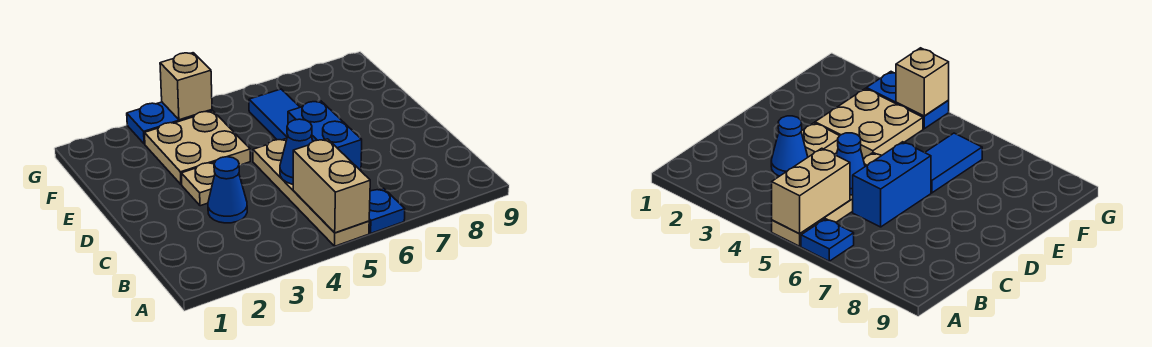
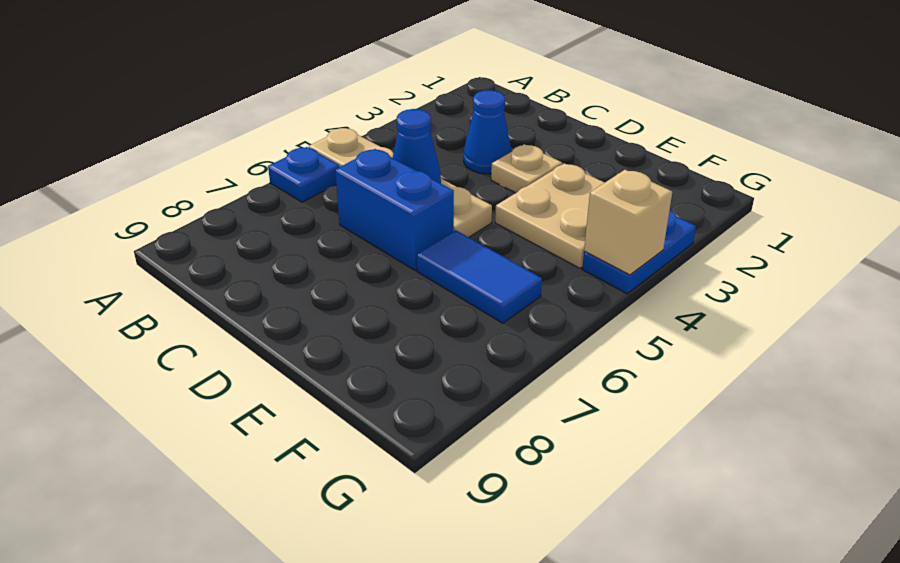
tan brick A5:B5 level 2 -> none

